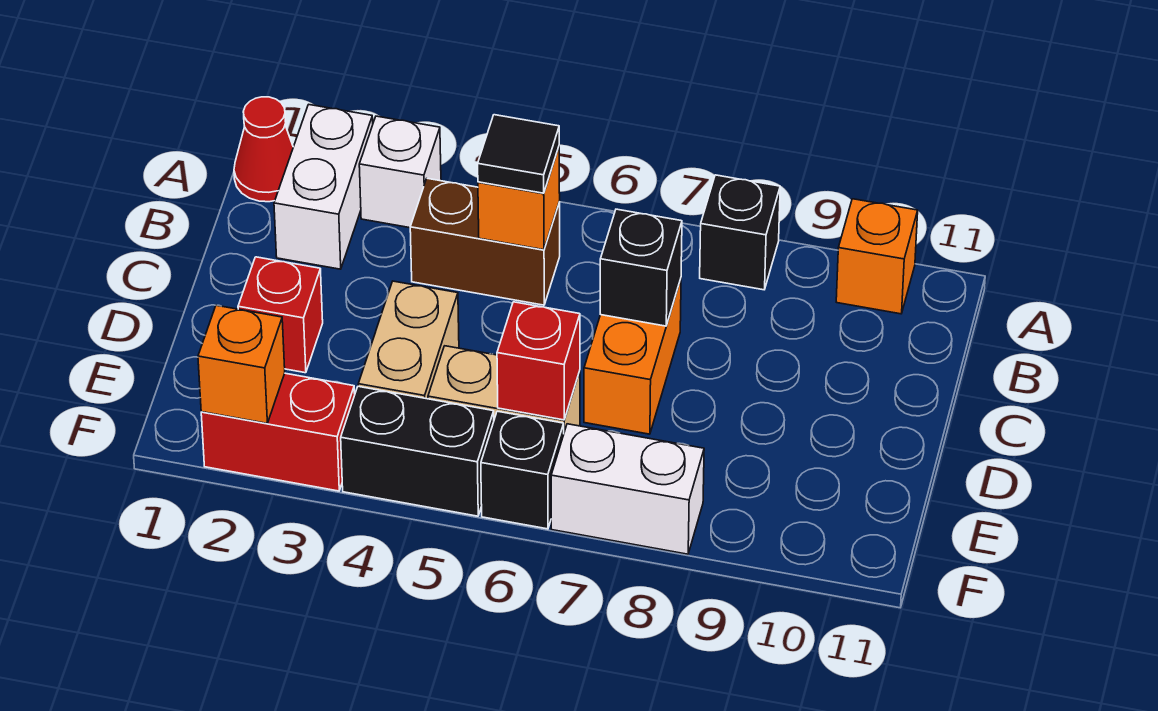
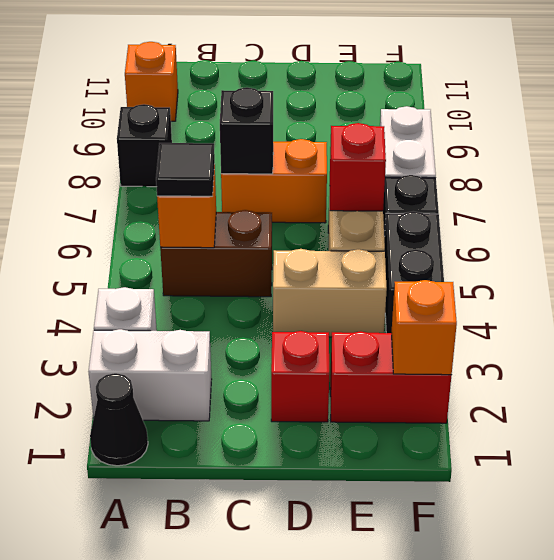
red cone A1 level 1 -> black cone A1 level 1
brown brick B4:B5 level 1 -> brown brick B5:C5 level 1
red brick F2:F3 level 1 -> red brick E2:F2 level 1

